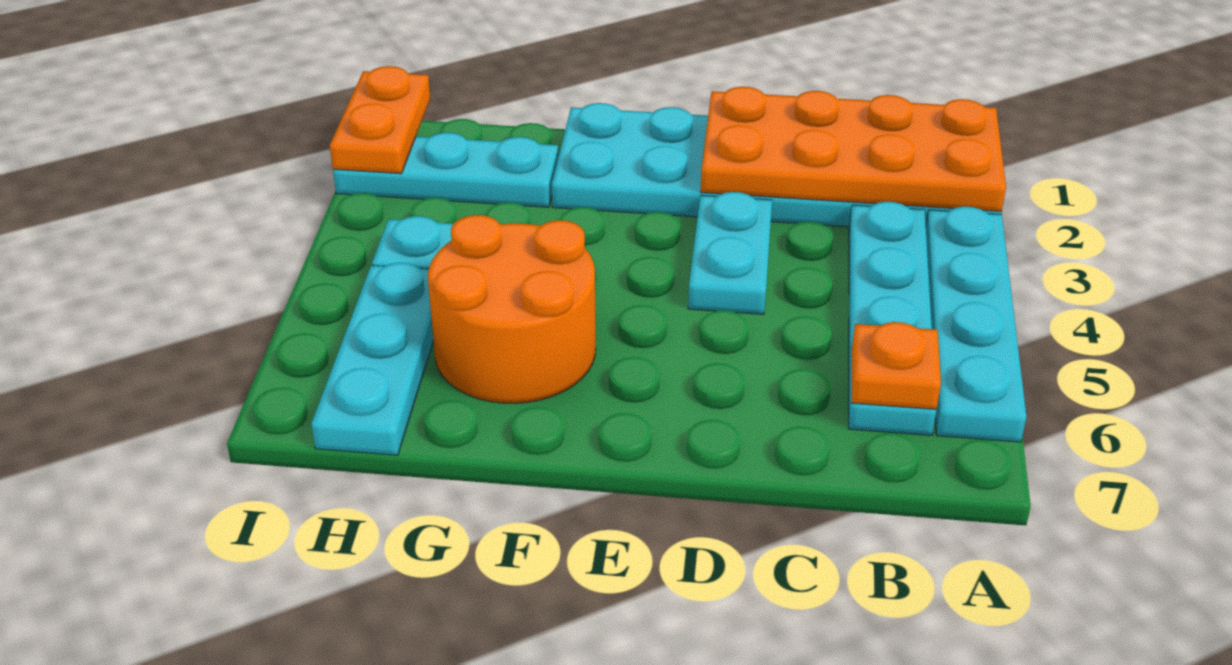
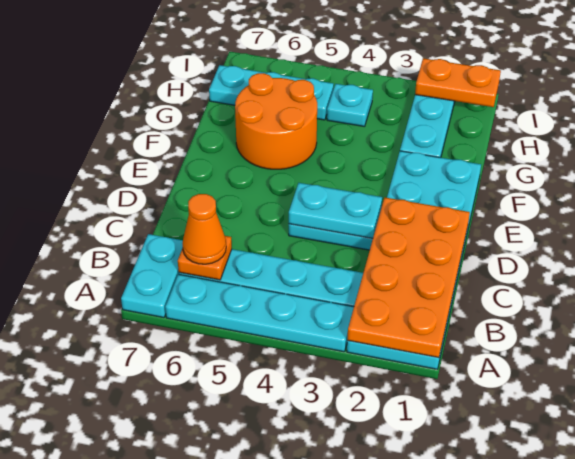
none -> cyan plate A7:B7 level 1
none -> orange cone B6 level 3
none -> cyan plate D3:D4 level 2

